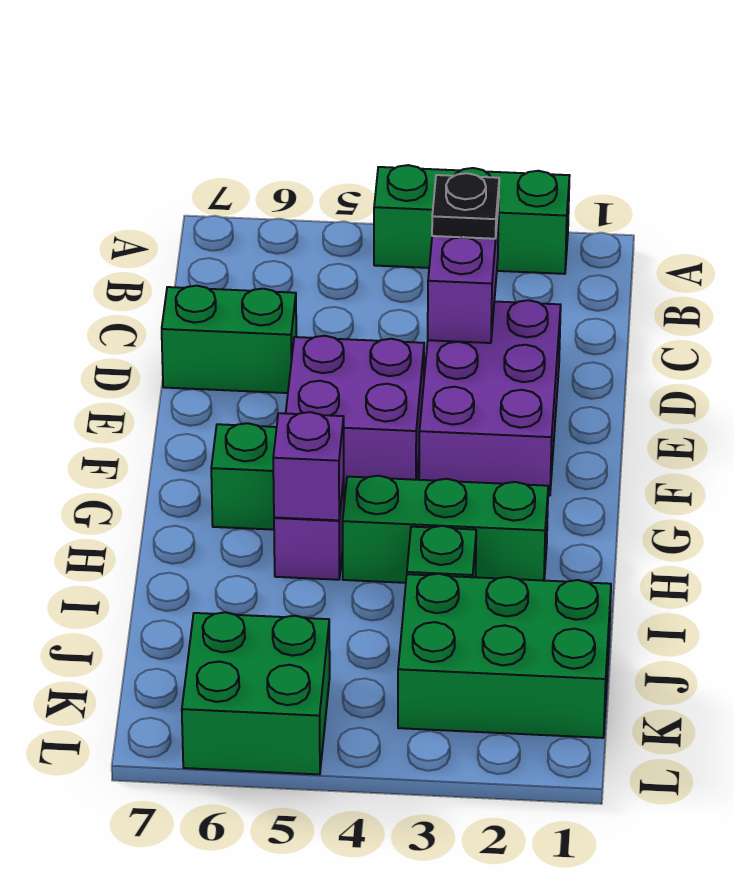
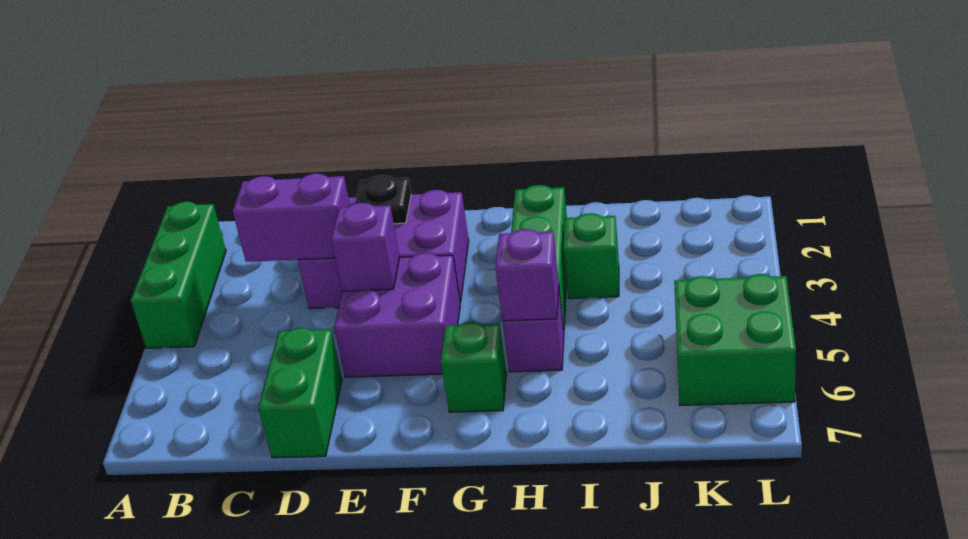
black plate C3 level 3 -> black plate E2 level 2
none -> purple brick E4 level 2
green brick J1:K3 level 1 -> none

